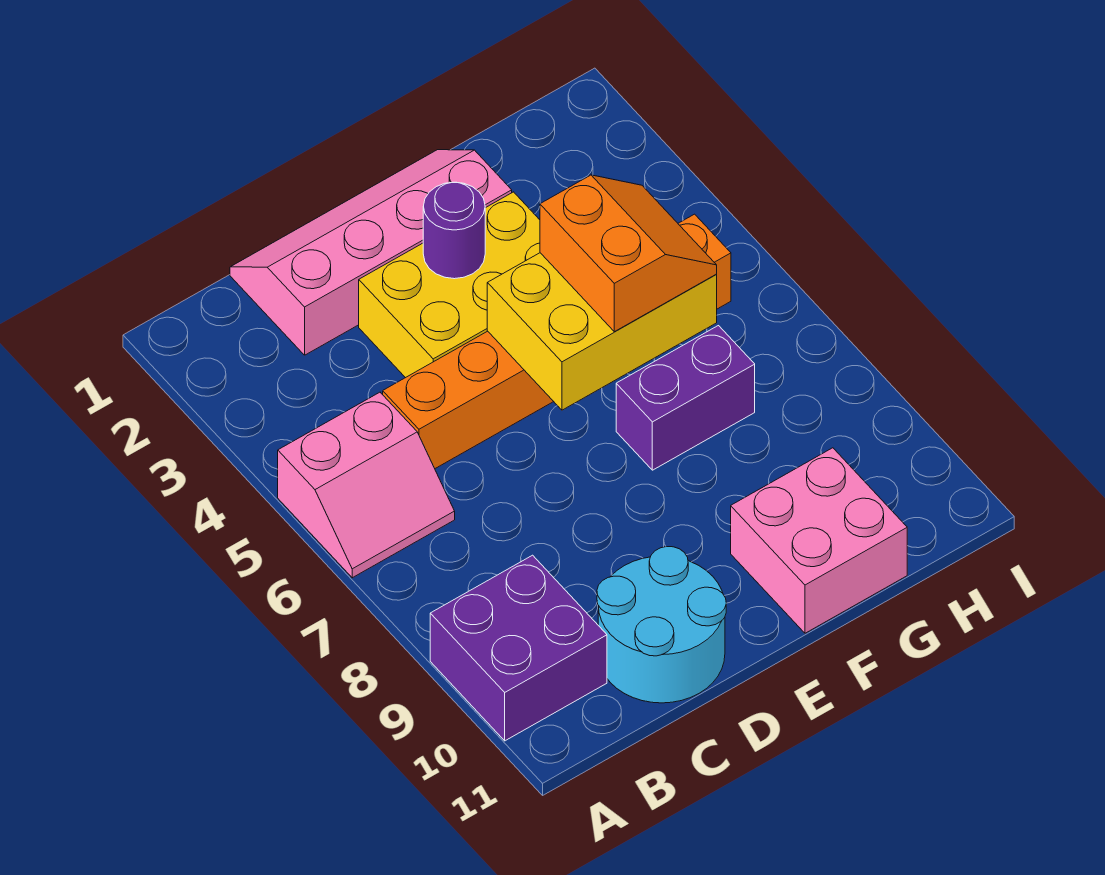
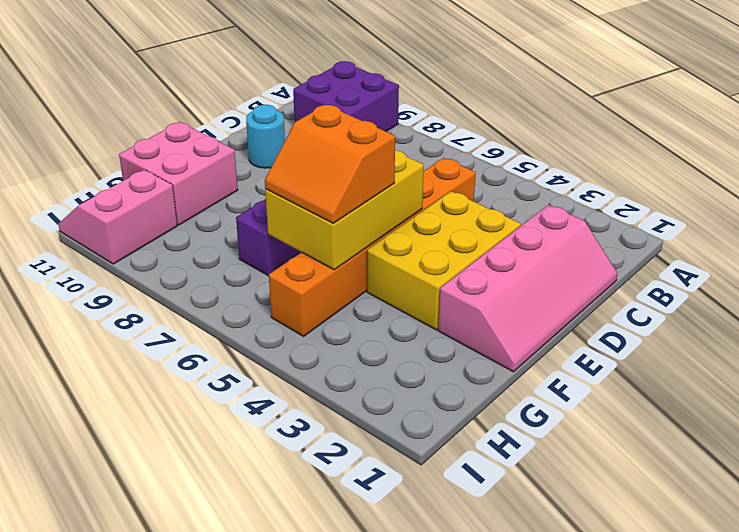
pink slope A5:B6 level 1 top 5 -> pink slope H10:I11 level 1 top 10
cyan round brick C10:D11 level 1 -> cyan round brick D10 level 1
purple round brick E3 level 2 -> none

